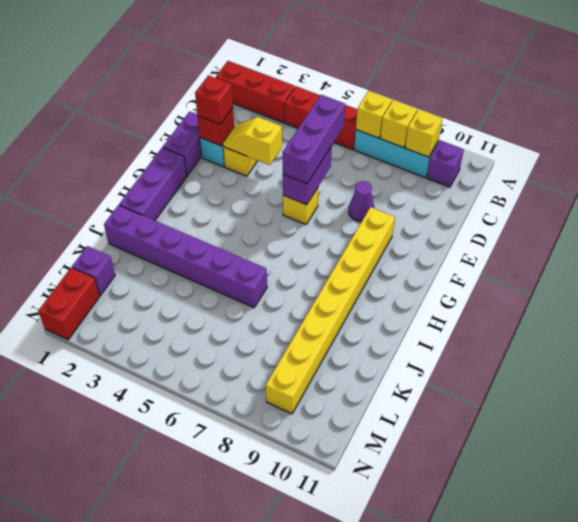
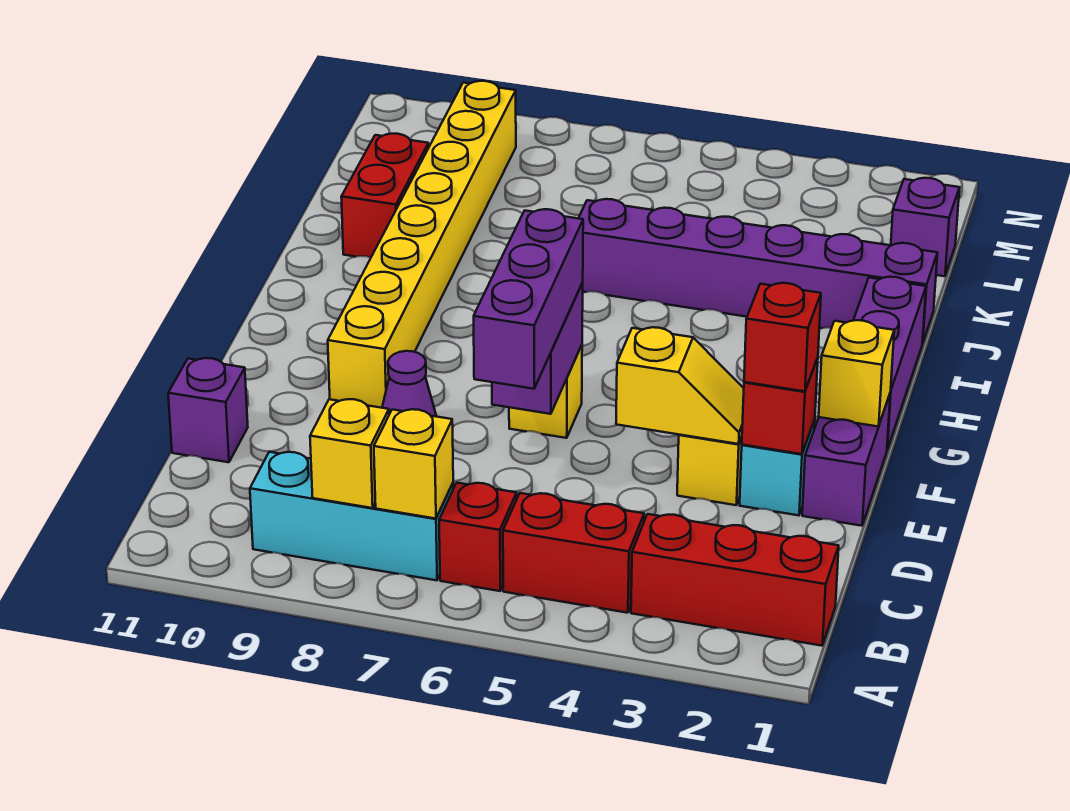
yellow brick B9 level 2 -> yellow brick F1 level 2
purple brick B10 level 1 -> purple brick D11 level 1
red brick M1:N1 level 1 -> red brick J10:K10 level 1

